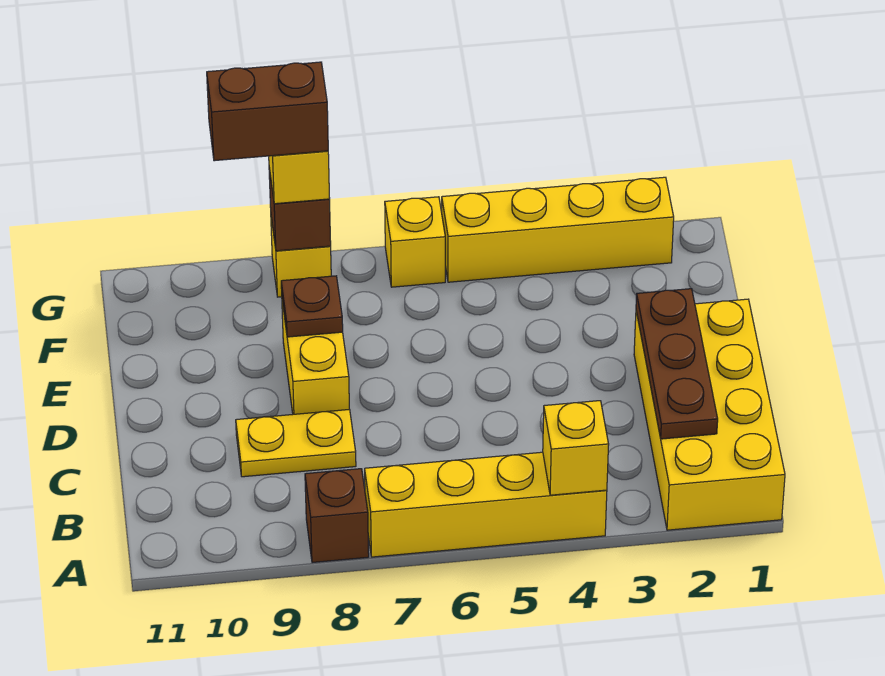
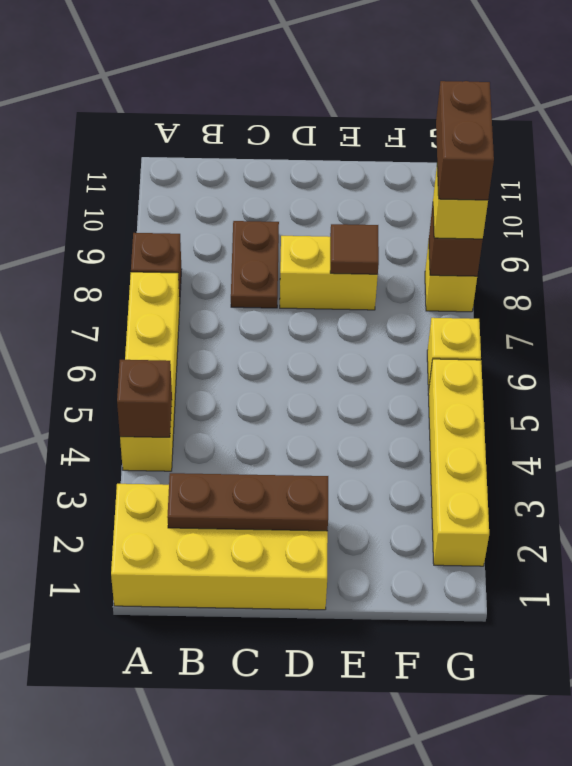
yellow brick A4 level 2 -> brown brick A4 level 2
yellow plate C8:C9 level 1 -> brown plate C8:C9 level 1
brown plate E8 level 2 -> brown tile E8 level 2

